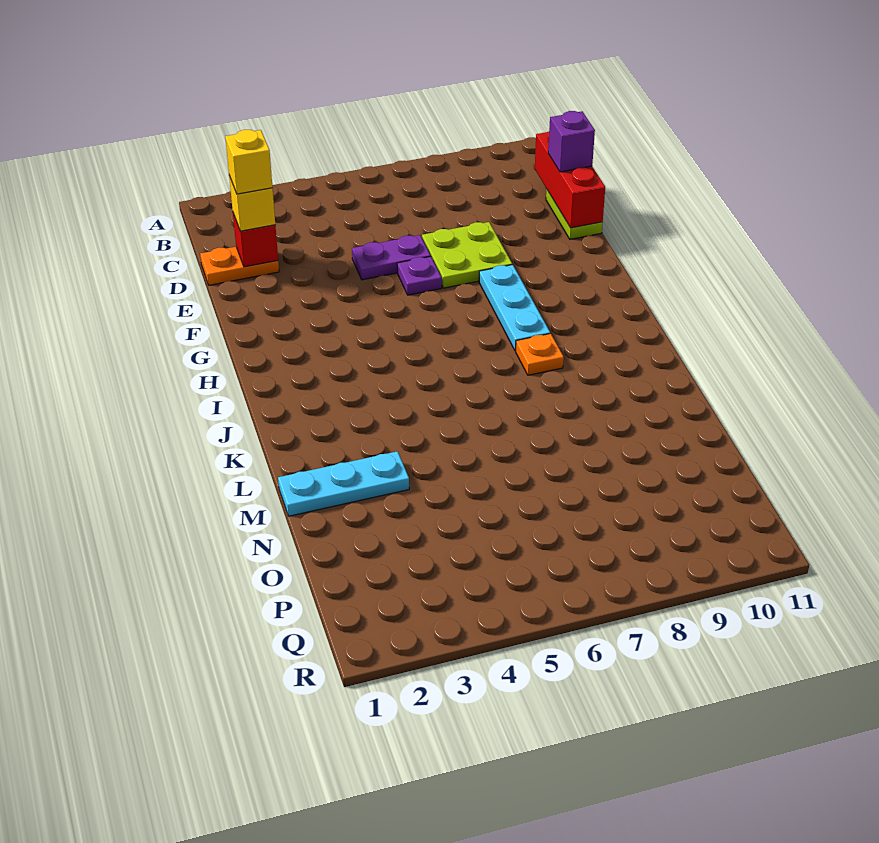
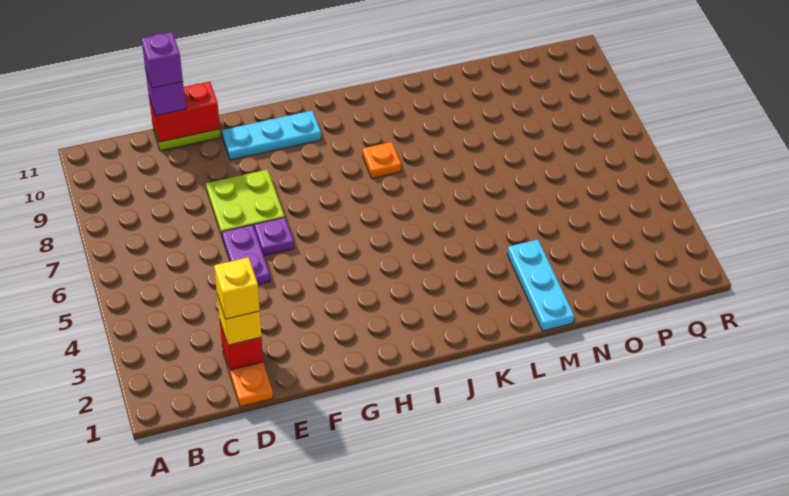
red brick C11:E11 level 2 -> red brick D11:E11 level 2
none -> purple brick D11 level 4
cyan plate G8:I8 level 1 -> cyan plate F10:H10 level 1

